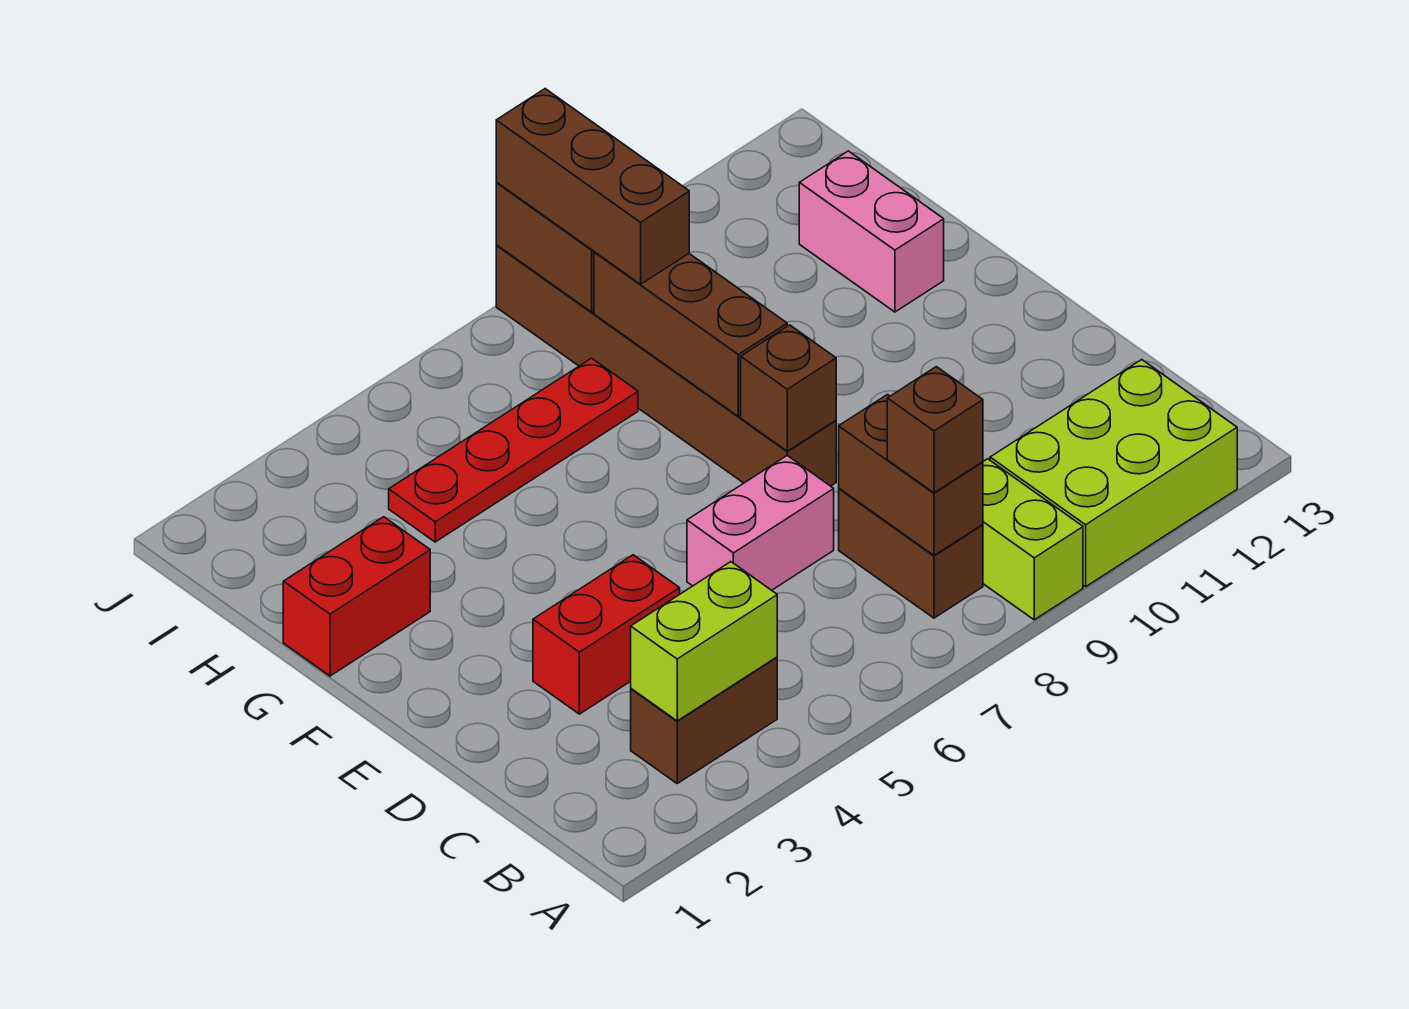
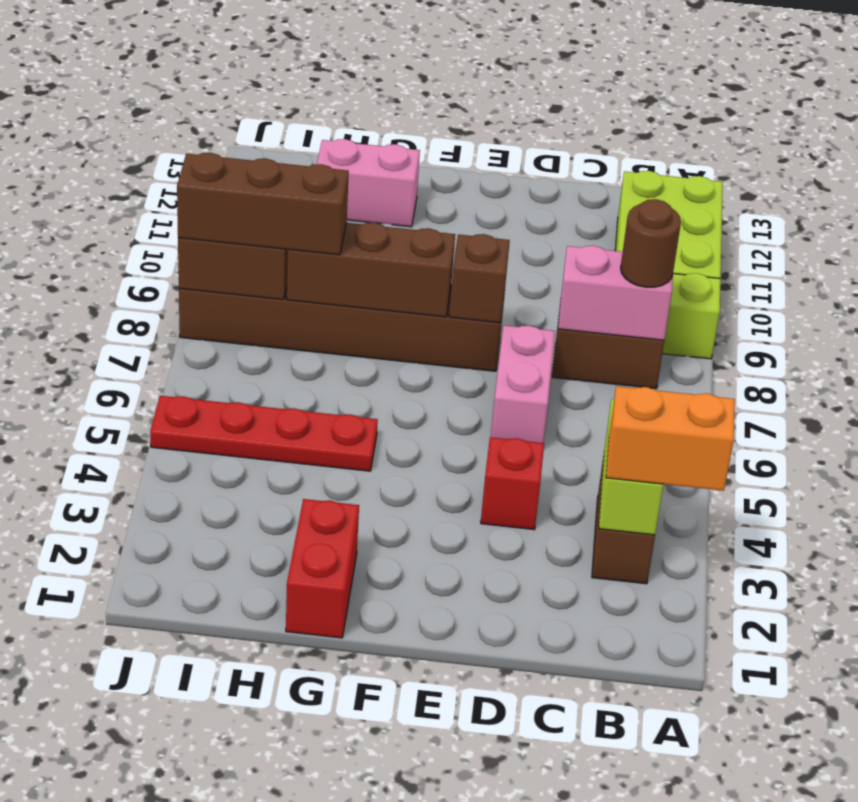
none -> orange brick A3:B3 level 3
brown brick B8:C8 level 2 -> pink brick B8:C8 level 2
brown brick B8 level 3 -> brown round brick B8 level 3
red brick D3:D4 level 1 -> red brick D4 level 1
red plate H4:H7 level 1 -> red plate G5:J5 level 1

